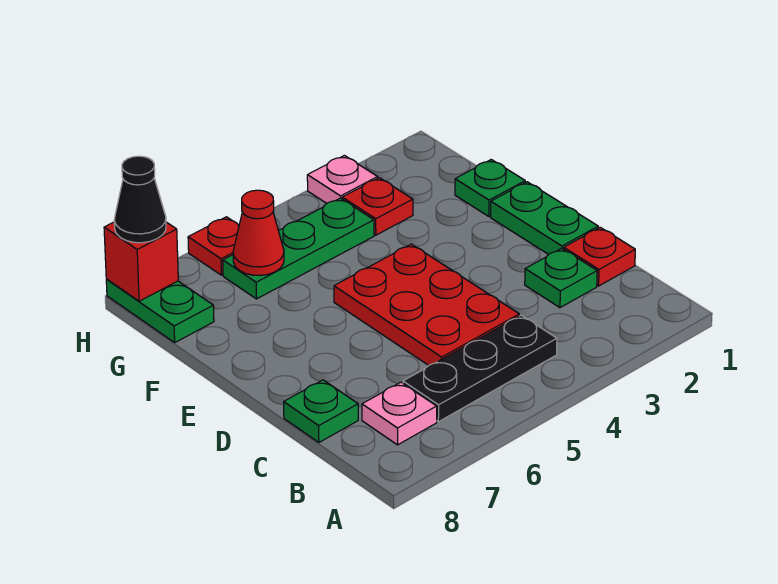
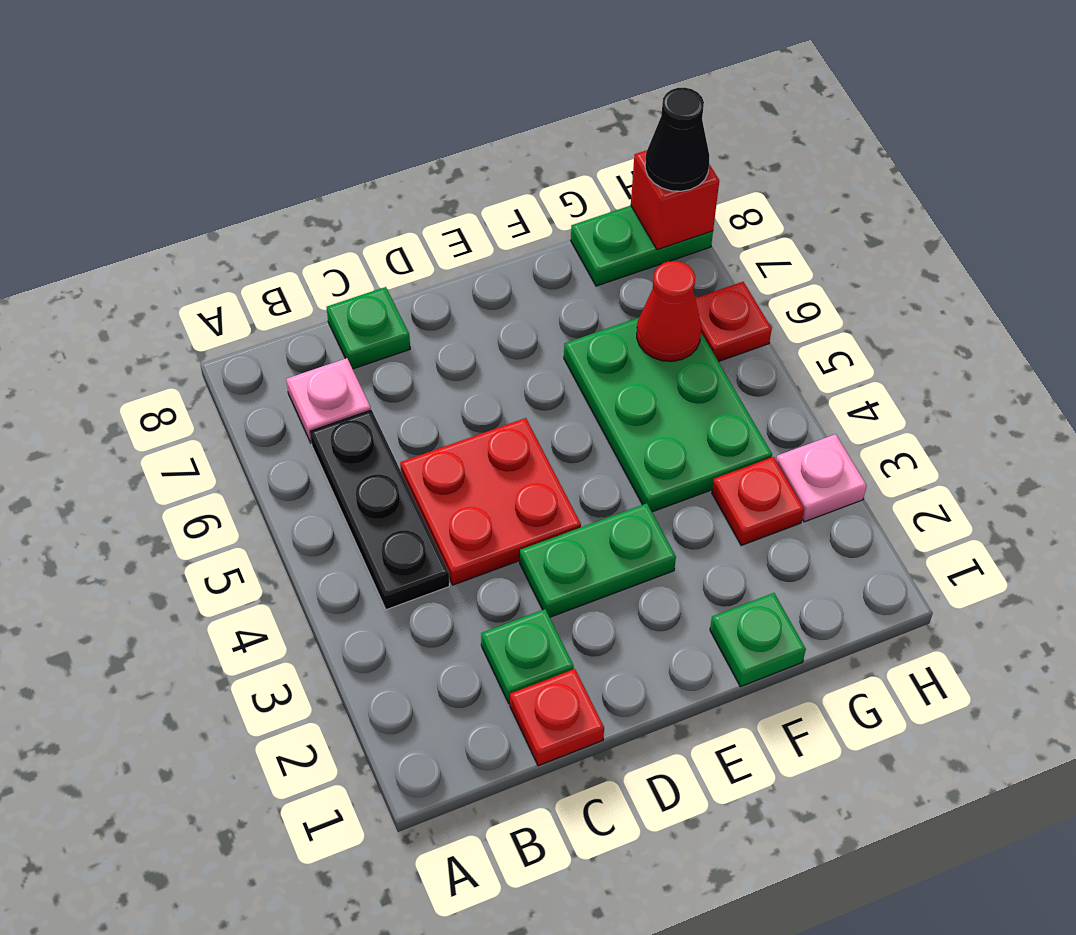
red plate C4:E5 level 1 -> red plate C4:D5 level 1
green plate D1:E1 level 1 -> green plate D3:E3 level 1
green plate G4:G6 level 1 -> green plate F4:G6 level 1

